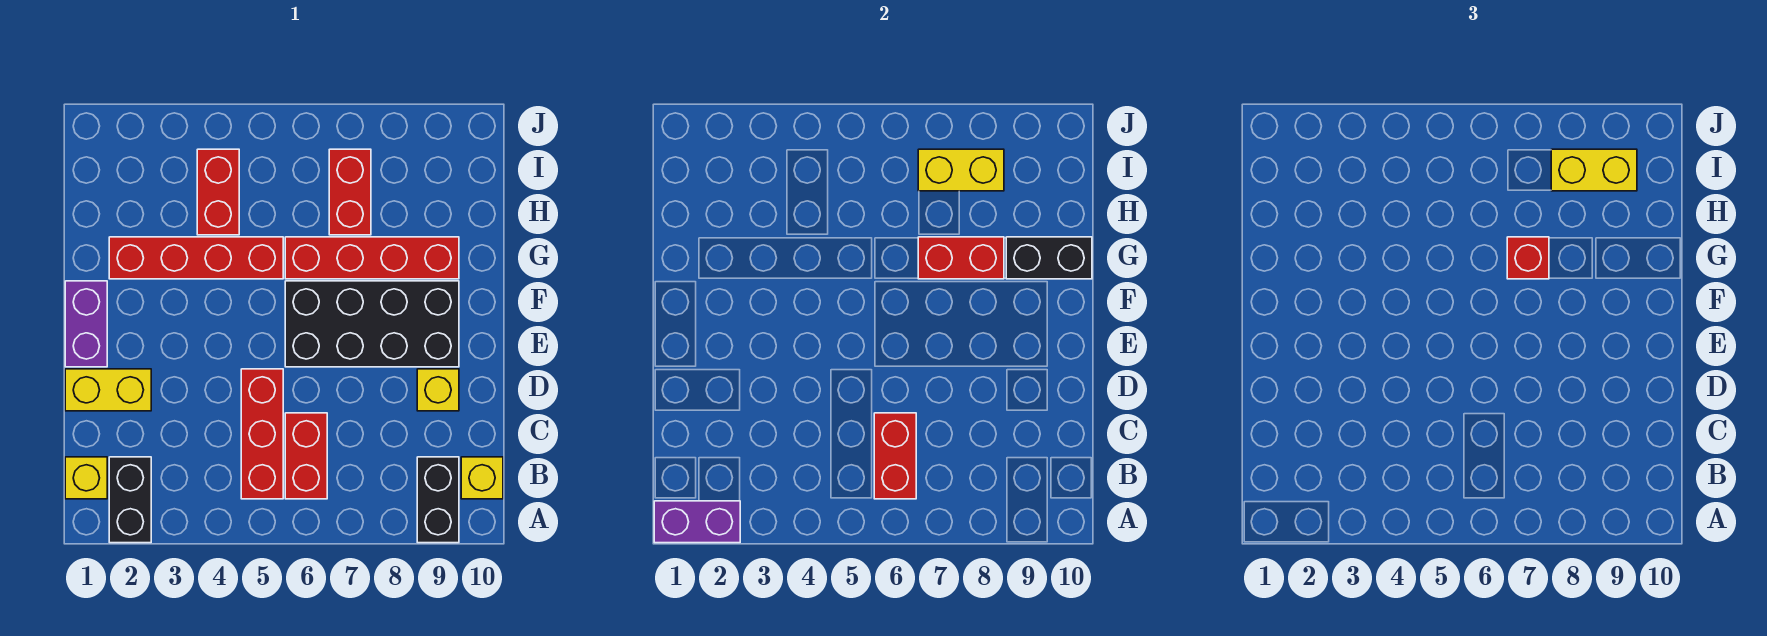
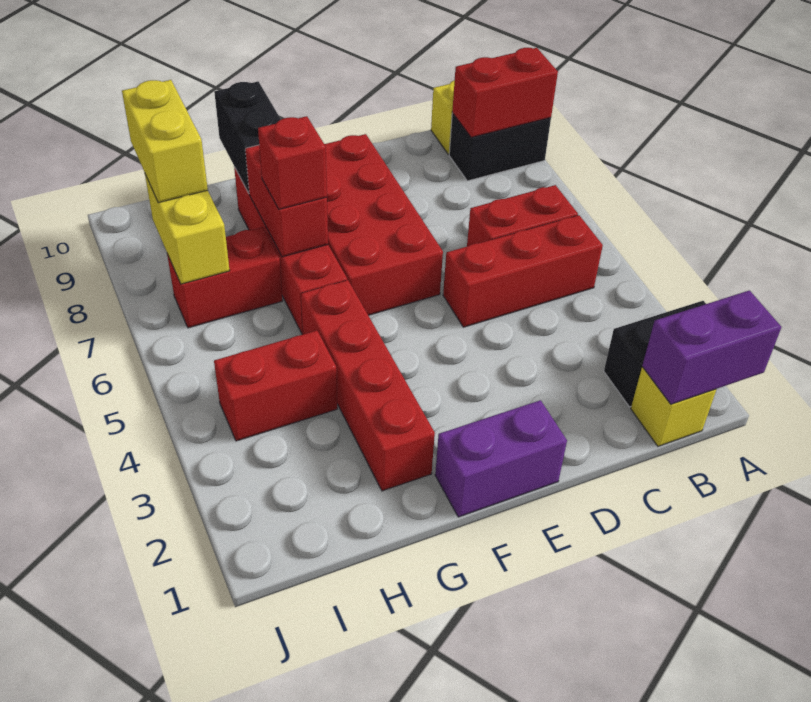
purple brick A1:A2 level 2 -> purple brick A1:B1 level 2
red brick B6:C6 level 2 -> red brick A9:B9 level 2
yellow brick D1:D2 level 1 -> none
yellow brick D9 level 1 -> none
black brick E6:F9 level 1 -> red brick E6:F9 level 1

